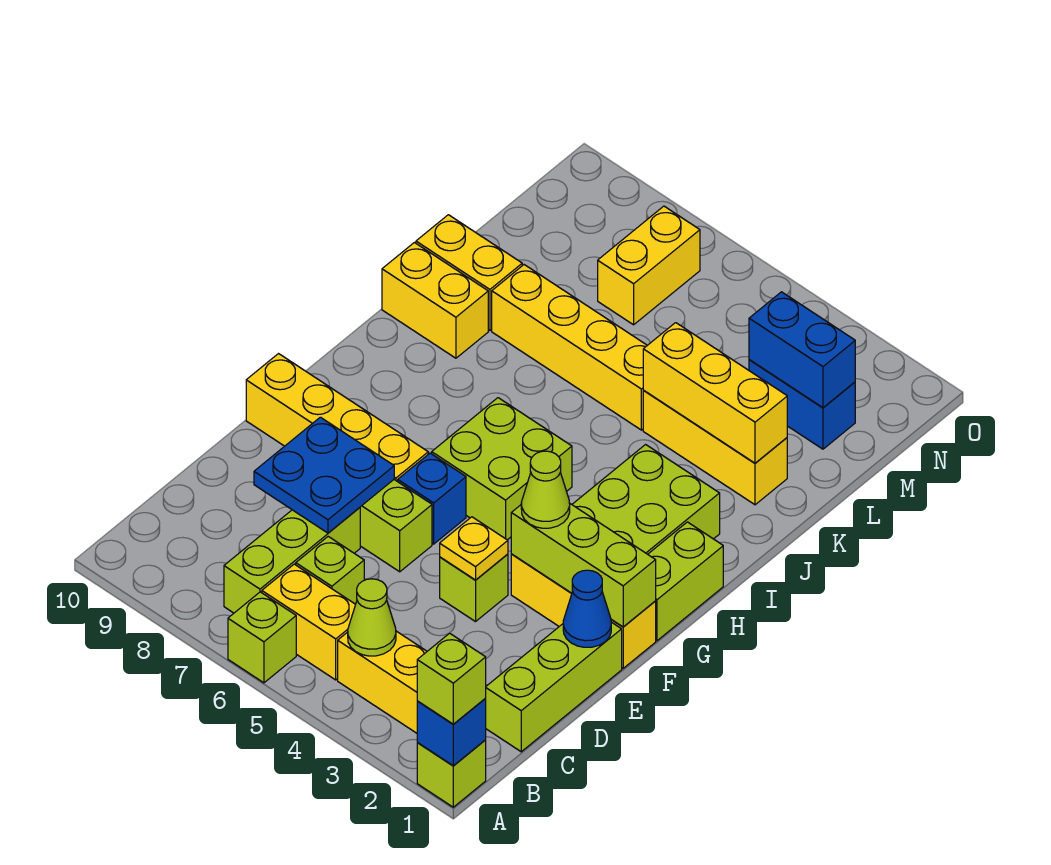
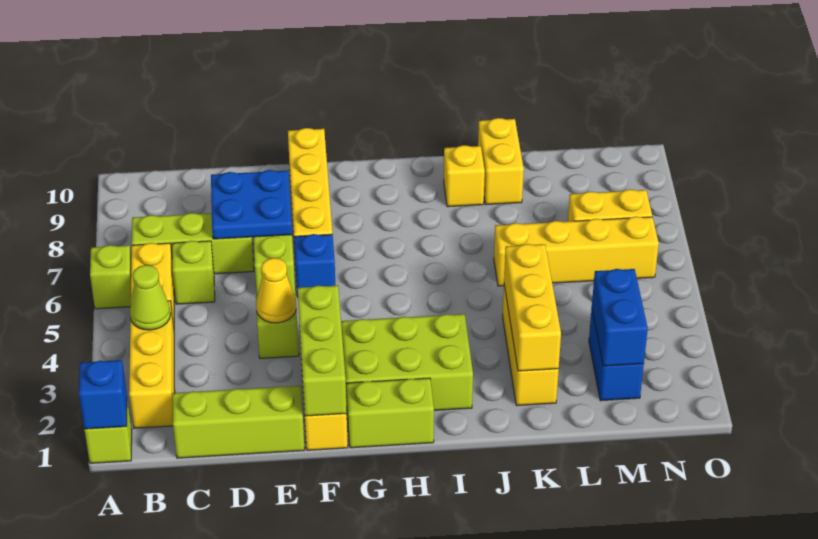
lime brick A1 level 3 -> none
blue cone E1 level 2 -> none
yellow plate E4 level 2 -> yellow cone E4 level 2
lime cone F3 level 3 -> none
lime brick G5:H6 level 1 -> none
yellow brick J9:J10 level 1 -> yellow brick J9 level 1
yellow brick K5:K8 level 1 -> yellow brick K6:N6 level 1

